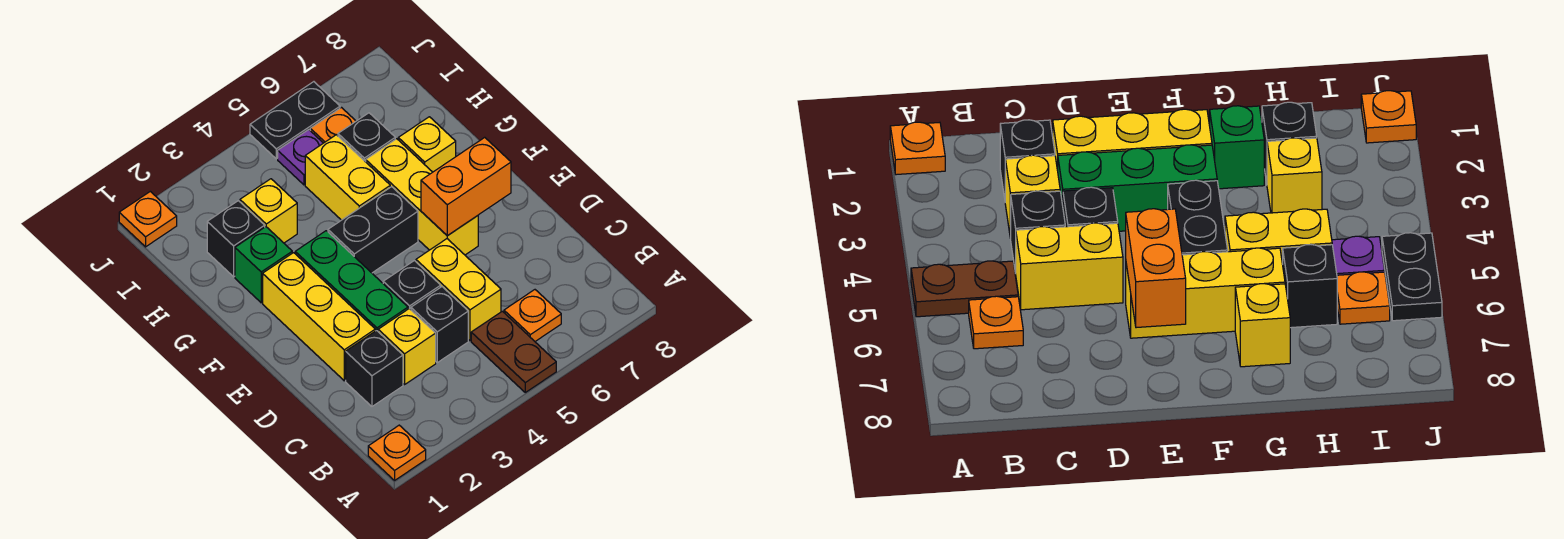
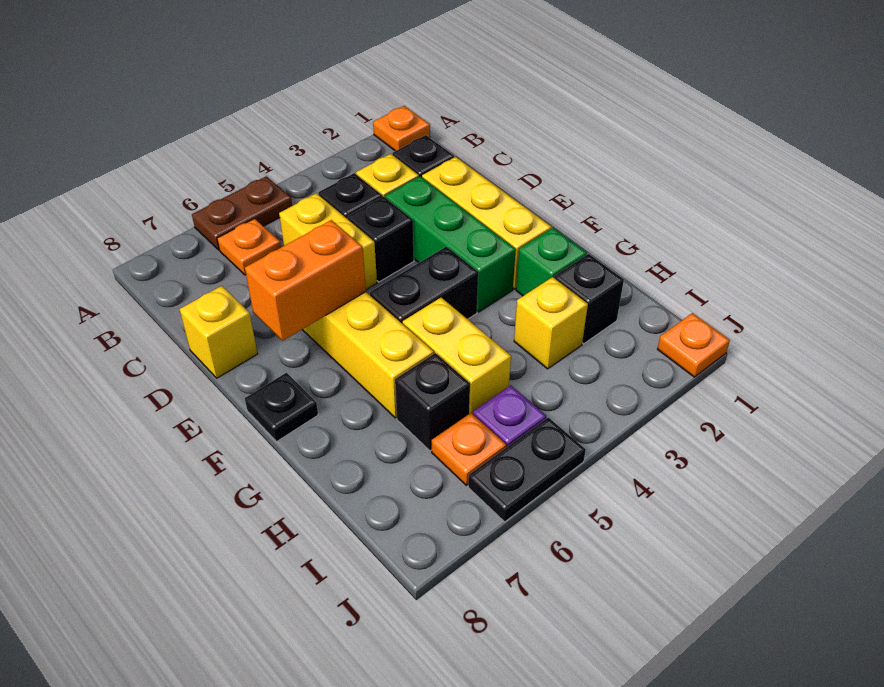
brown plate A5:B5 level 1 -> brown plate A5:A6 level 1
none -> black plate F8 level 1
yellow brick G7 level 1 -> yellow brick D8 level 1

